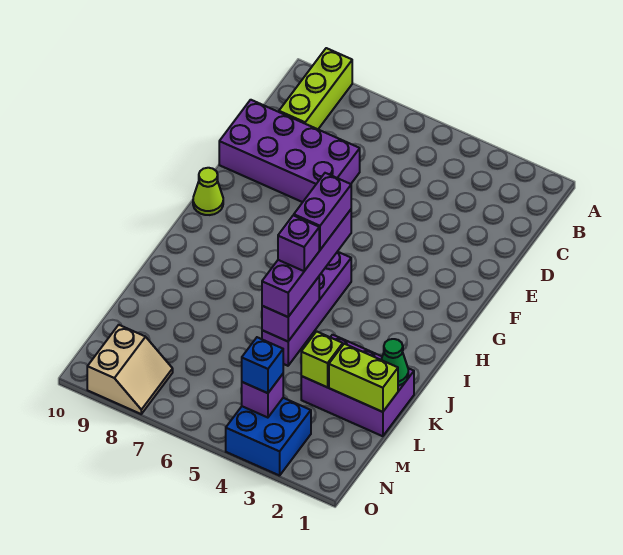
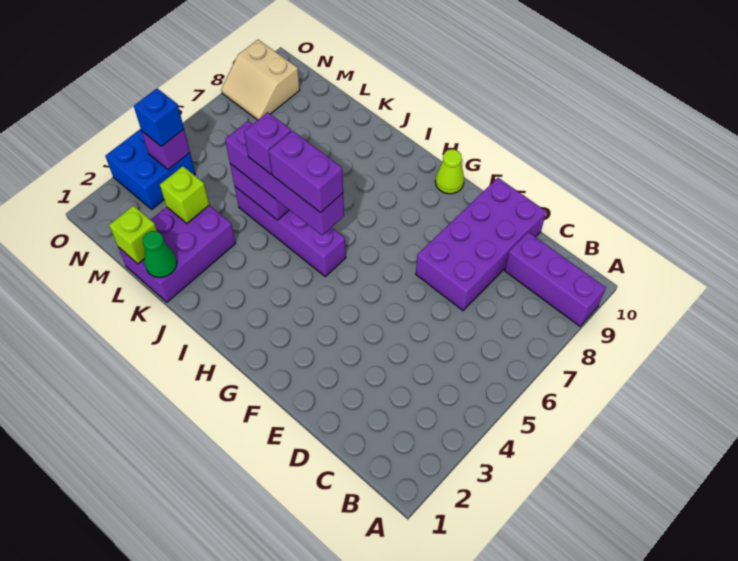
lime brick A9:C9 level 1 -> purple brick A9:C9 level 1
lime brick L1:L2 level 2 -> lime brick L1 level 2

